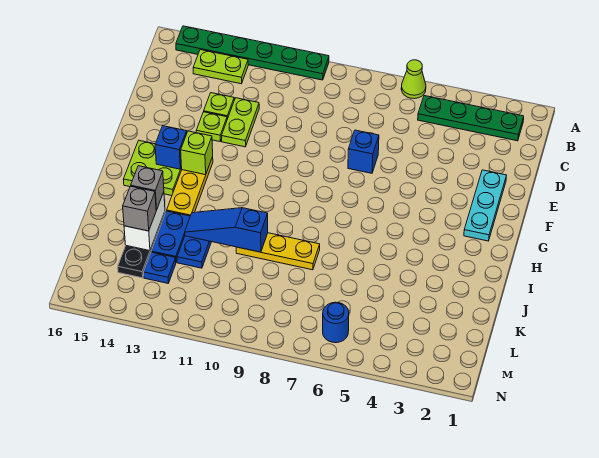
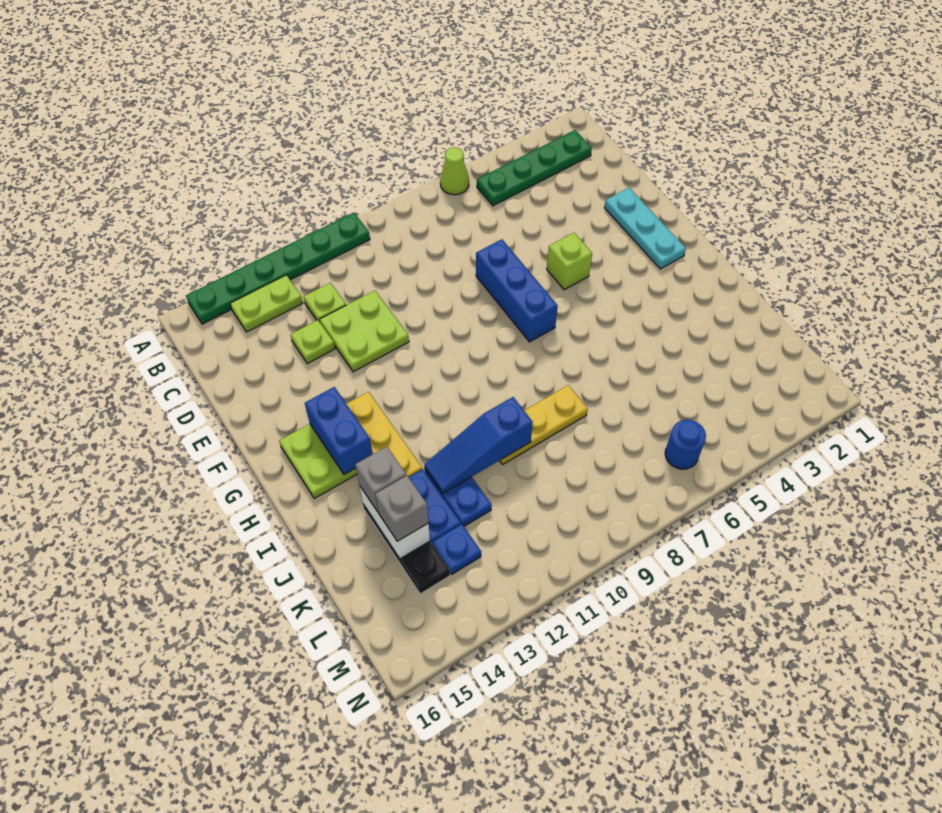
lime plate D12:E12 level 1 -> lime plate D11:E12 level 1
blue brick E7 level 1 -> blue brick E7:G7 level 1
lime plate E13 level 1 -> lime plate C12 level 1
lime brick G13 level 2 -> lime brick F5 level 1
blue brick G14 level 2 -> blue brick G14:H14 level 2

